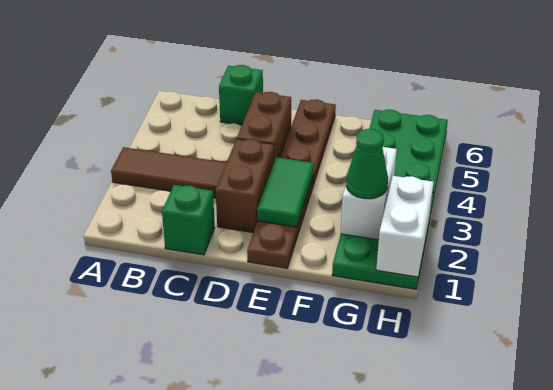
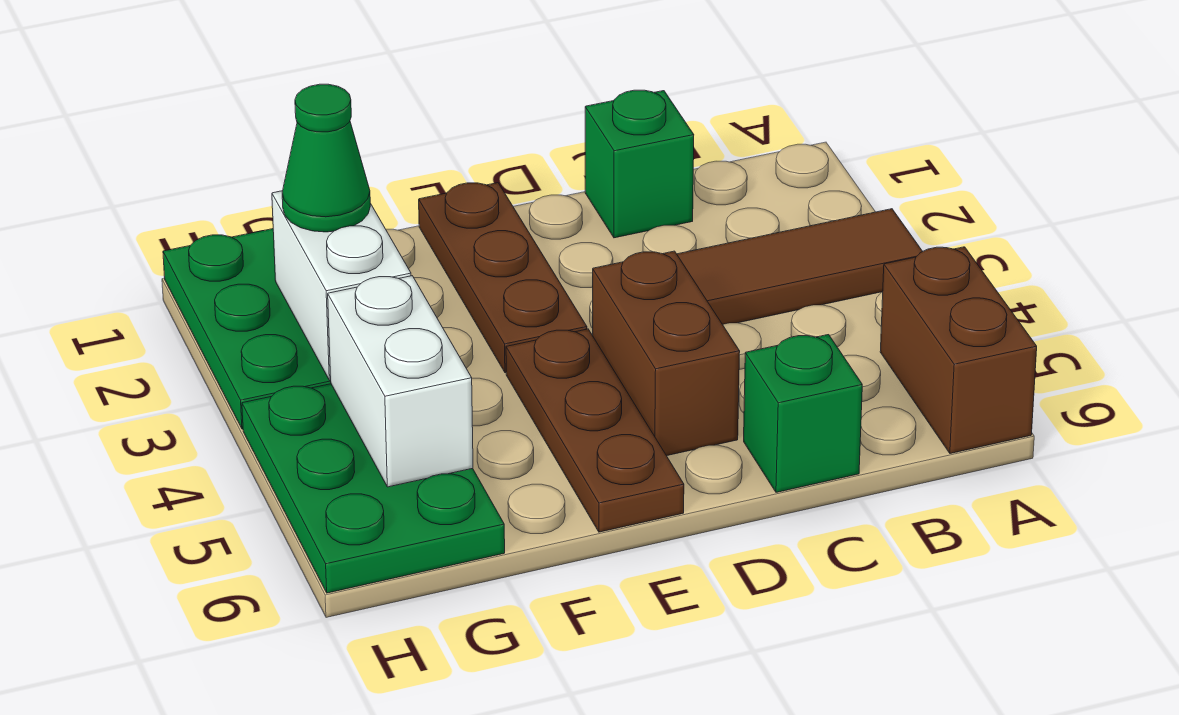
brown brick D2:D3 level 1 -> brown brick A5:A6 level 1
green tile E2:E3 level 2 -> none
white brick H1:H2 level 2 -> white brick G4:G5 level 2

